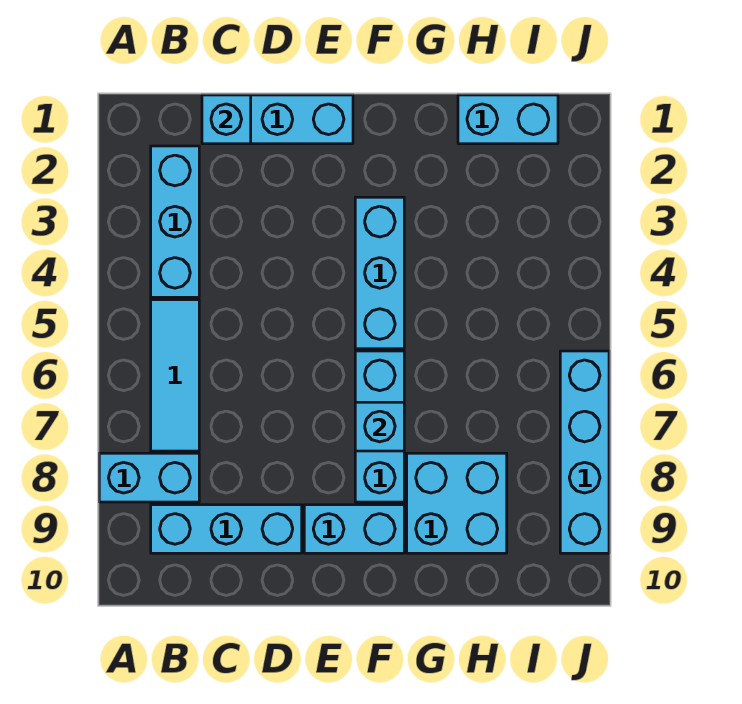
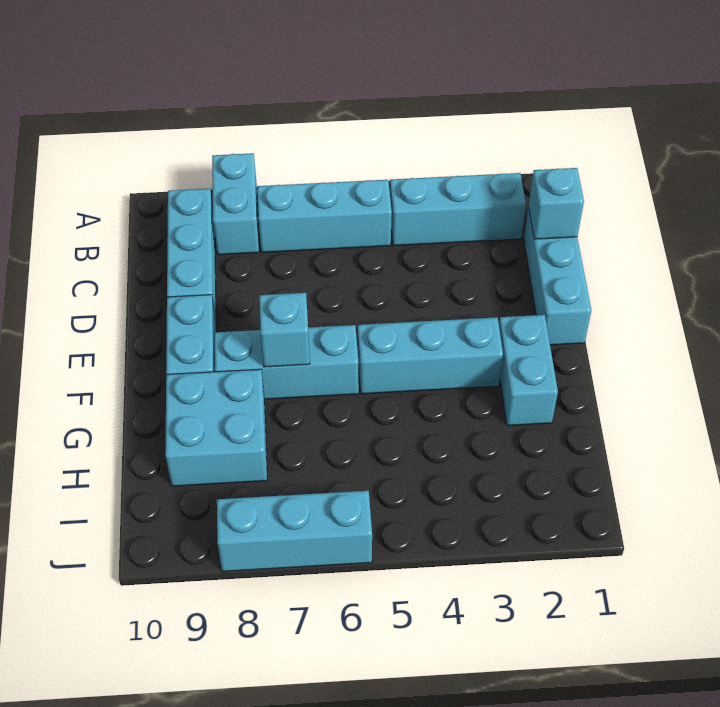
cyan tile B5:B7 level 1 -> cyan brick B5:B7 level 1
cyan brick H1:I1 level 1 -> cyan brick F2:G2 level 1
cyan brick J6:J9 level 1 -> cyan brick J6:J8 level 1

